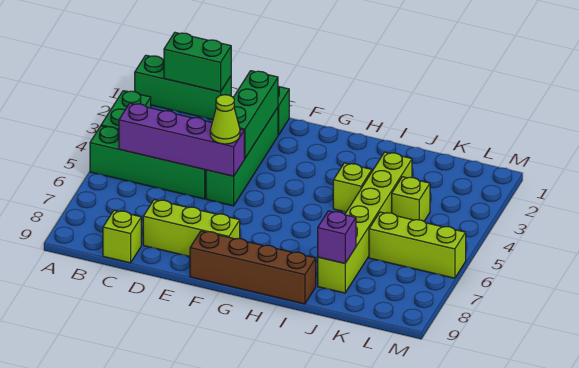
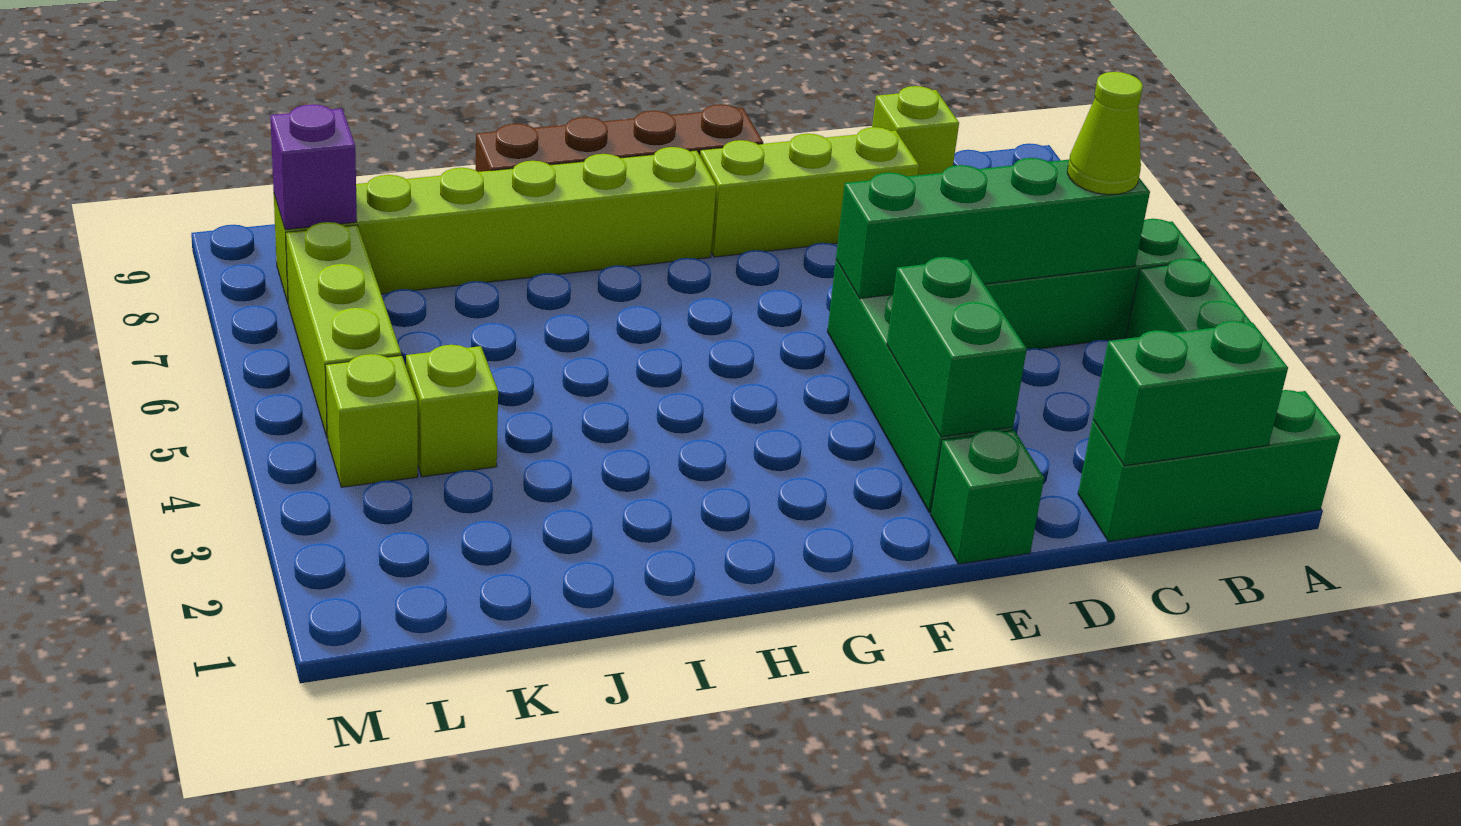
purple brick B5:E5 level 2 -> green brick B5:E5 level 2
green brick E2:E4 level 2 -> green brick E2:E3 level 2
lime cone E5 level 3 -> lime cone B5 level 3
lime brick I4 level 1 -> lime brick L4 level 1
lime brick J3:J8 level 1 -> lime brick G8:L8 level 1
purple brick J8 level 2 -> purple brick L8 level 2
lime brick K6:M6 level 1 -> lime brick L5:L7 level 1

